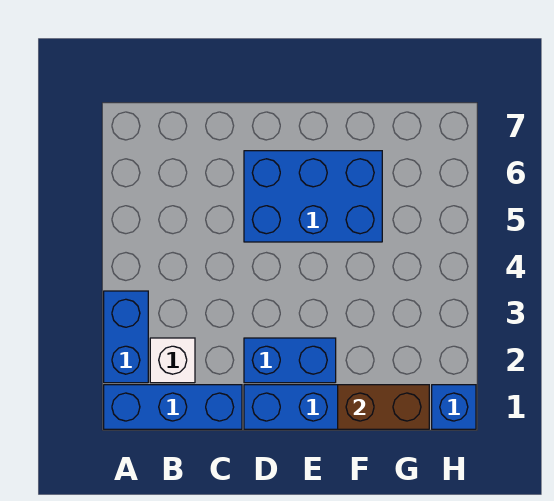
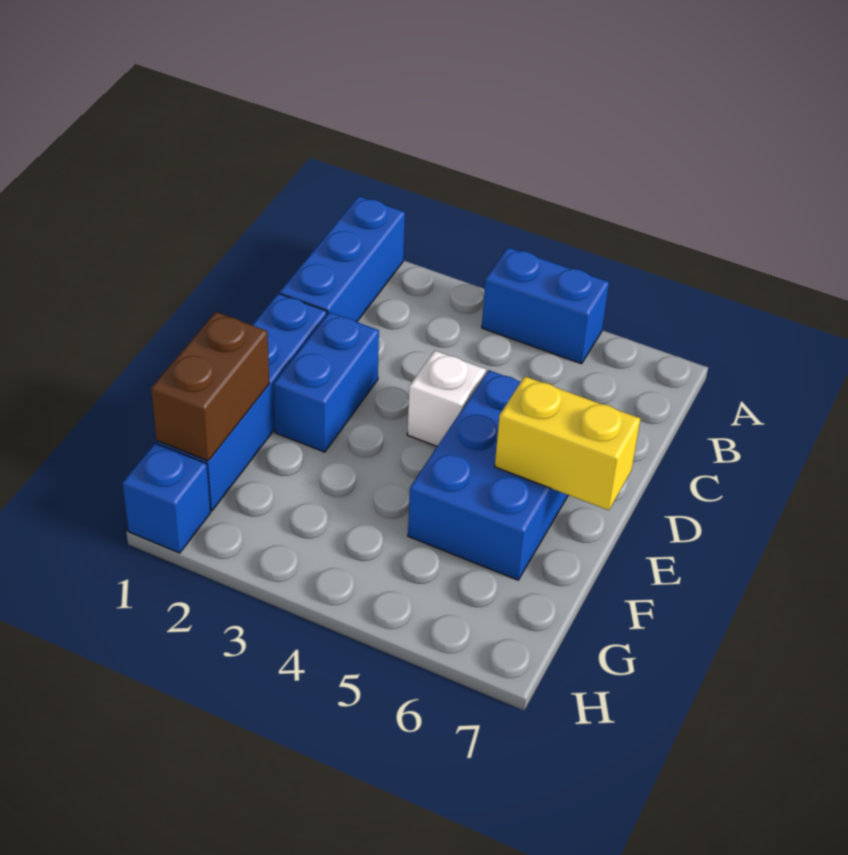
blue brick A2:A3 level 1 -> blue brick A4:A5 level 1
white brick B2 level 1 -> white brick D4 level 1
none -> yellow brick E6:E7 level 2

